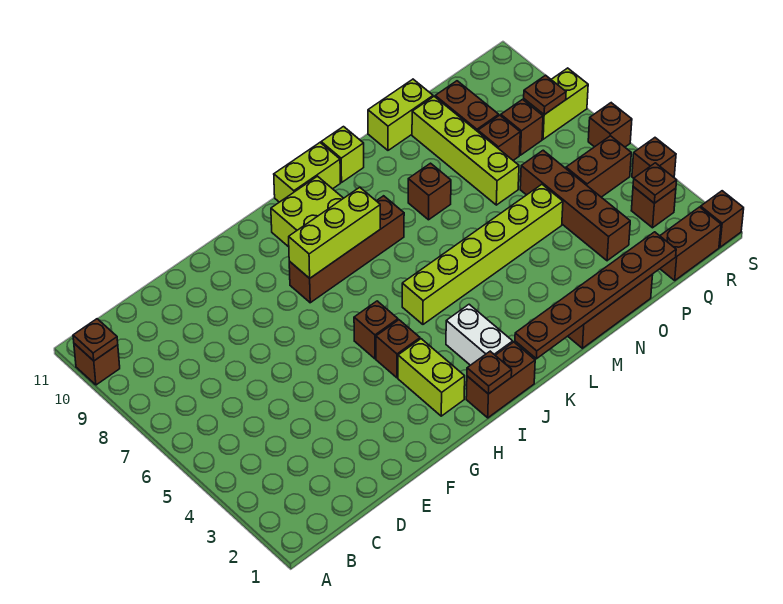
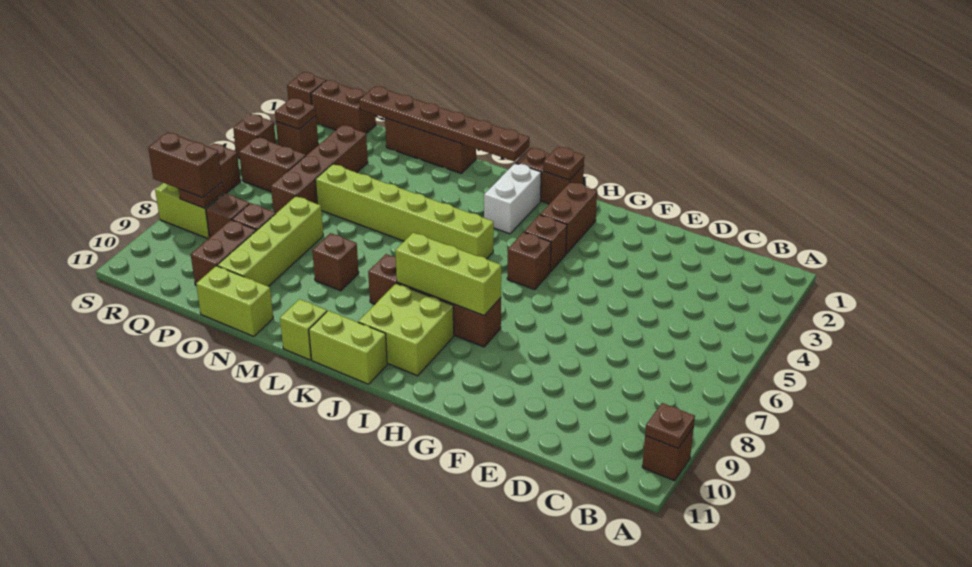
lime brick H2:H3 level 1 -> brown brick H2:H3 level 1
none -> brown brick R8:S8 level 3

